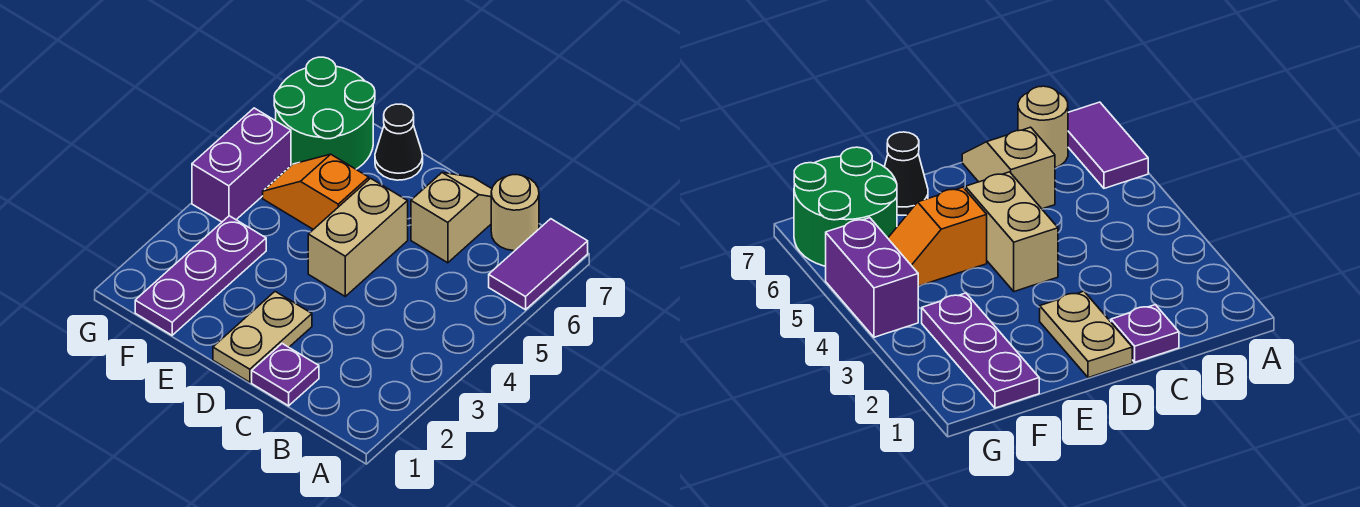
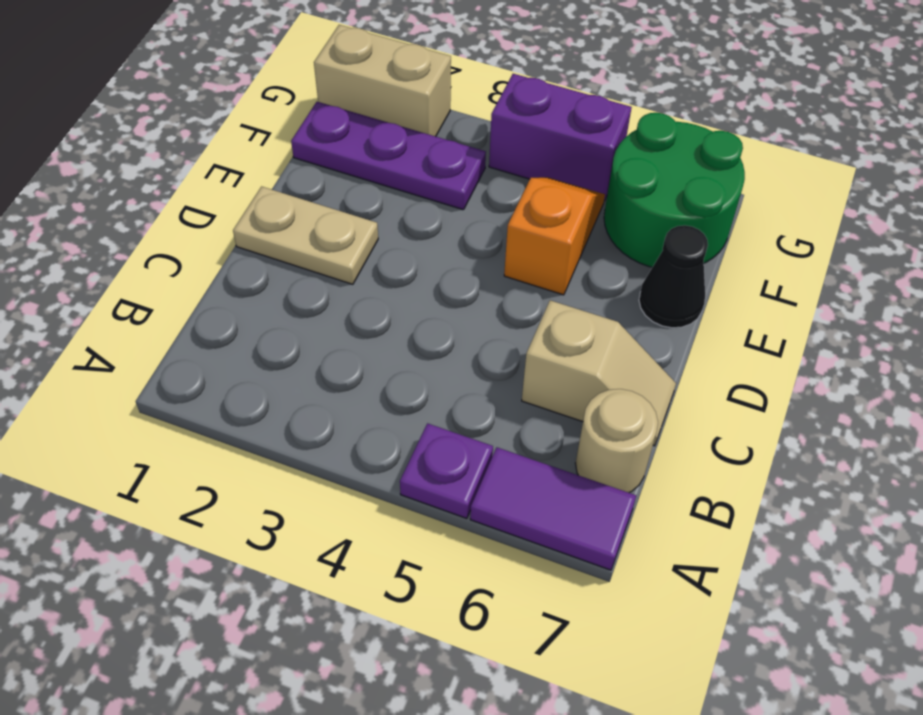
purple plate C1 level 1 -> purple plate A5 level 1
tan brick D4:D5 level 1 -> tan brick G1:G2 level 1

